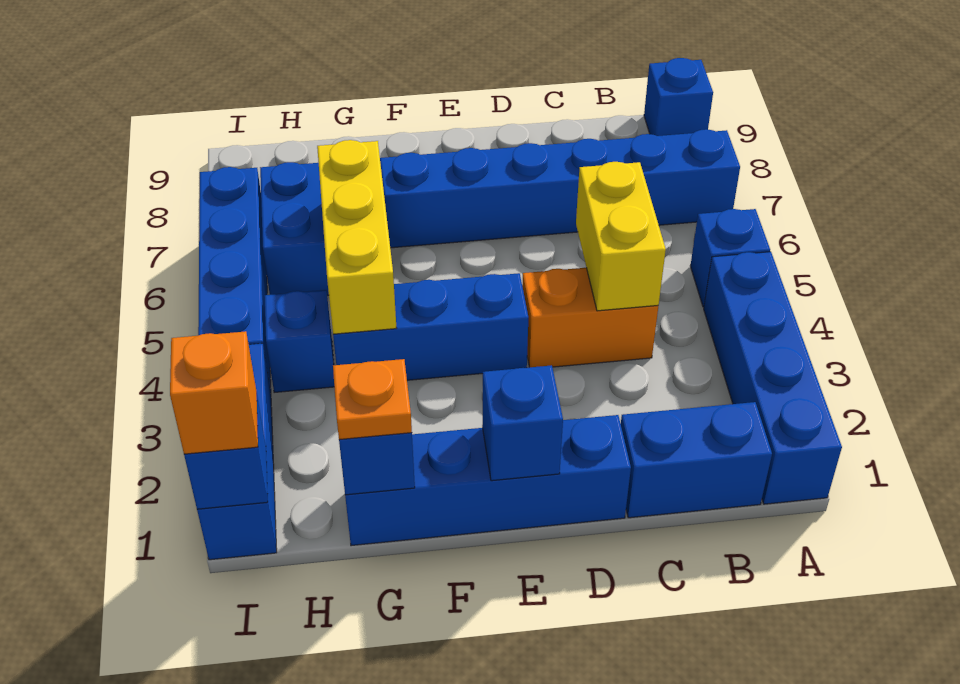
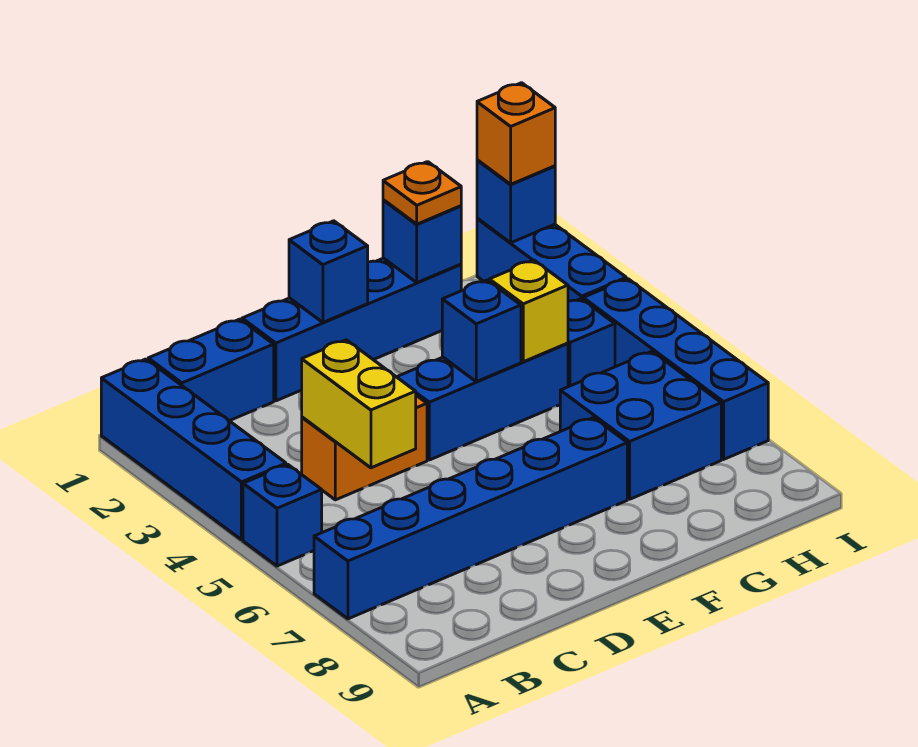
blue brick A9 level 1 -> blue brick F4 level 2
yellow brick G4:G6 level 2 -> yellow brick G4 level 2

